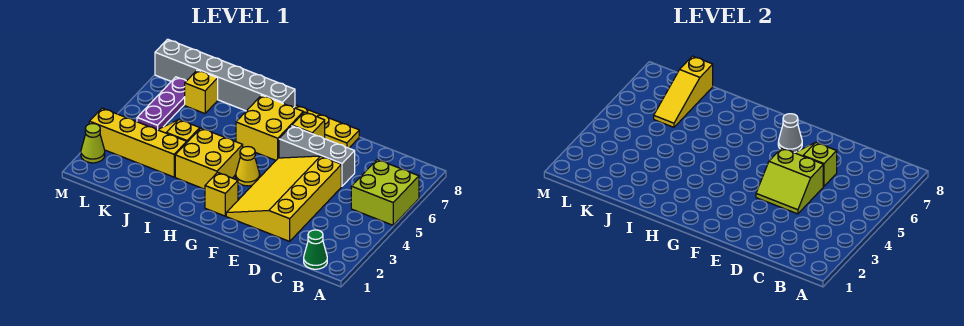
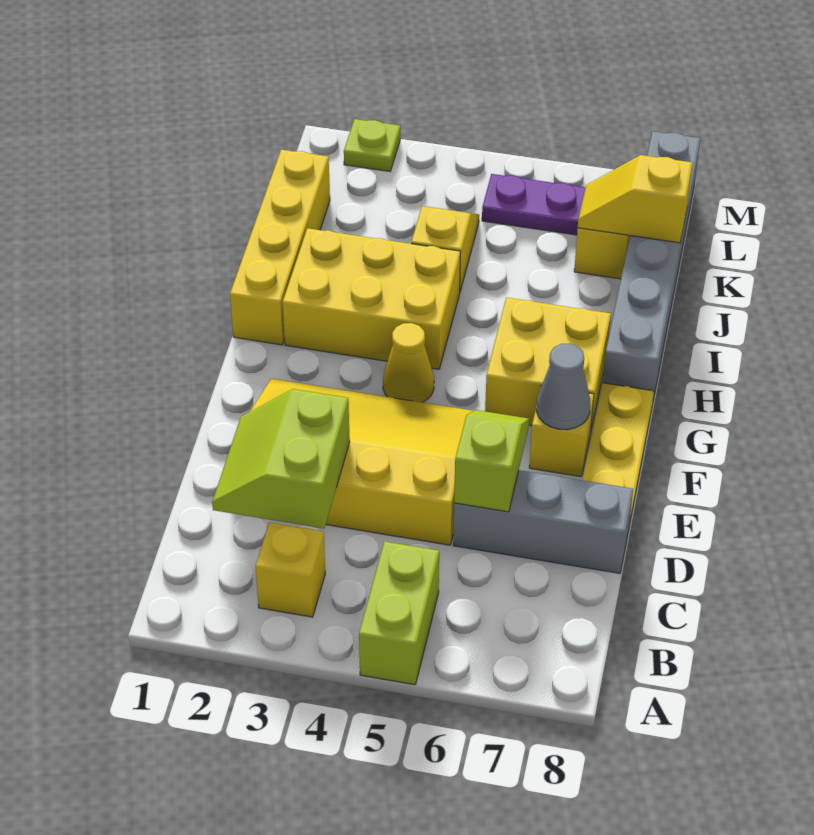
lime brick A5:B6 level 1 -> lime brick A5:B5 level 1
green cone B1 level 1 -> none
lime slope D4:E5 level 2 top 5 -> lime slope C2:D3 level 2 top 3
grey brick D6:F6 level 1 -> grey brick D6:D8 level 1
yellow brick G2 level 1 -> yellow brick B3 level 1
yellow brick H3:I4 level 1 -> yellow brick H2:I4 level 1
yellow brick J3:M3 level 1 -> yellow brick H1:K1 level 1
yellow slope K6:K8 level 2 top 8 -> yellow slope K7:K8 level 2 top 8
lime cone M2 level 1 -> lime plate M2 level 1

